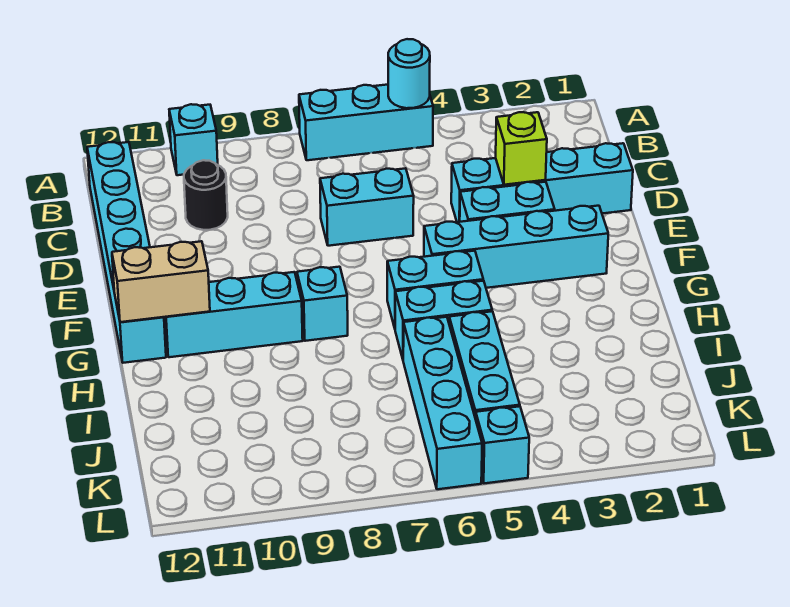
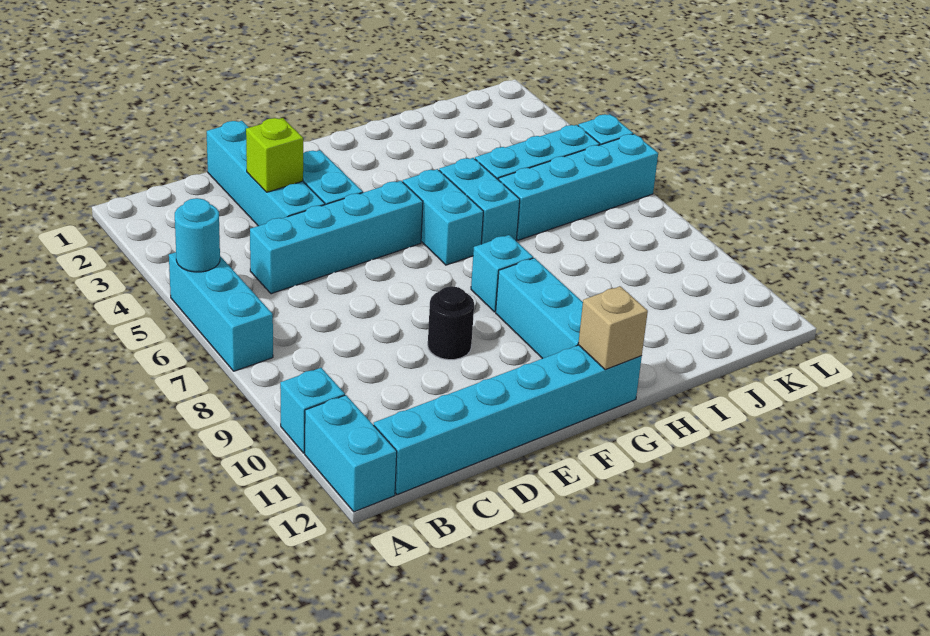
black round brick C10 level 1 -> black round brick E9 level 1
cyan brick D6:D7 level 1 -> cyan brick A11:A12 level 1
cyan brick F2:F5 level 1 -> cyan brick C5:F5 level 1
tan brick G11:G12 level 2 -> tan brick G12 level 2

